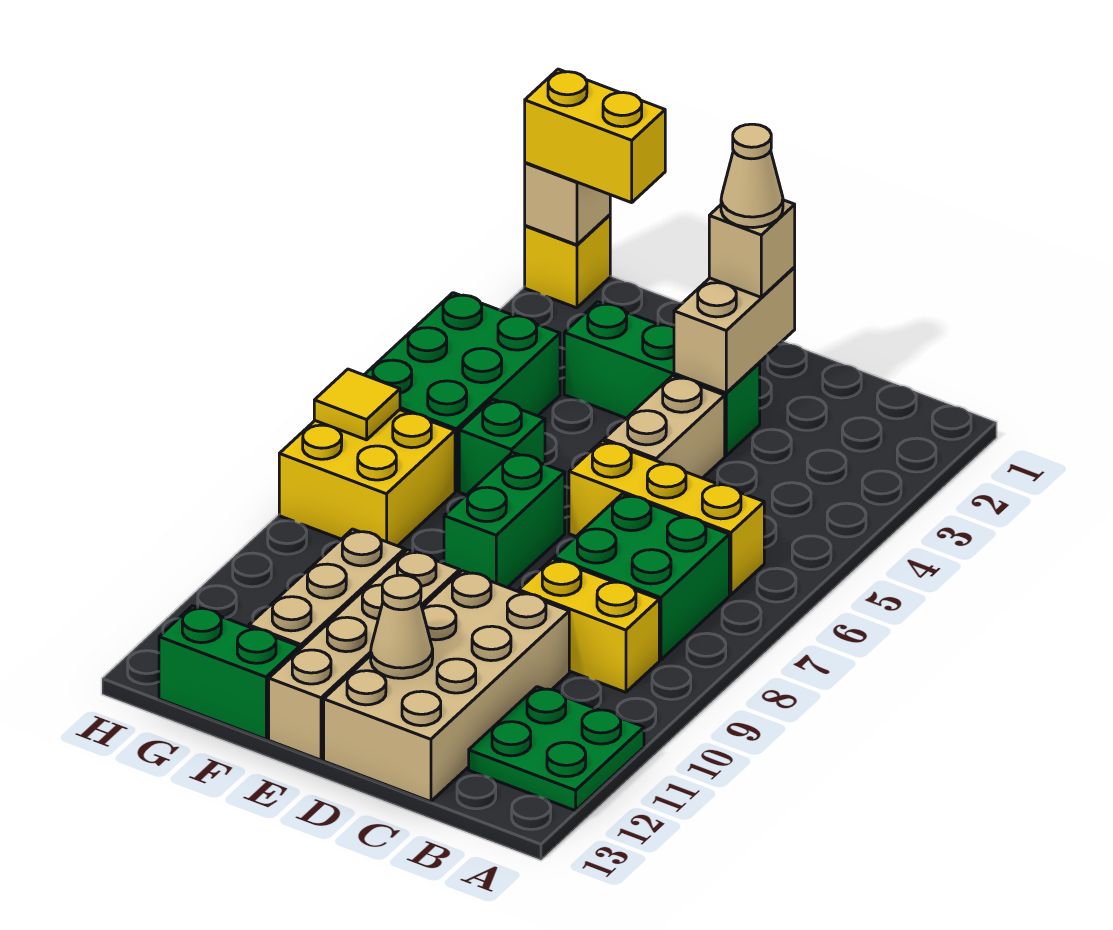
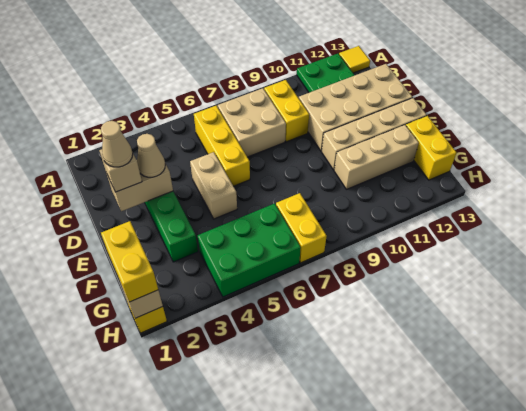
green brick B7:C8 level 1 -> tan brick B7:C8 level 1
tan brick D4:D5 level 1 -> tan brick D5:E5 level 1
tan cone D12 level 2 -> tan cone D3 level 3
green brick E7:E8 level 1 -> none
green brick F6 level 1 -> none
green brick F13:G13 level 1 -> yellow brick F13:G13 level 1
yellow brick G7:H8 level 1 -> yellow brick G7:H7 level 1
yellow tile H7 level 2 -> yellow tile A13 level 1

